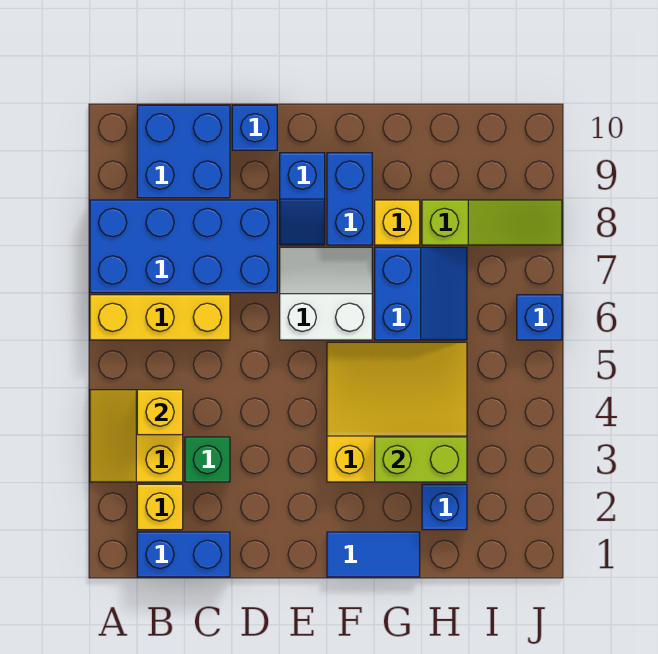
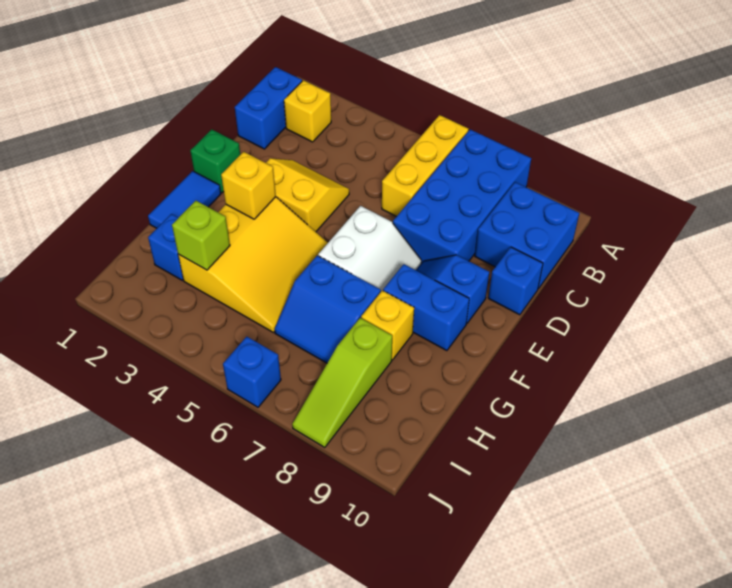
yellow slope A3:B4 level 1 top B -> yellow slope D3:E4 level 1 top E
yellow brick B4 level 2 -> yellow brick F3 level 2
green brick C3 level 1 -> green brick E1 level 1
lime brick G3:H3 level 2 -> lime brick H3 level 2

